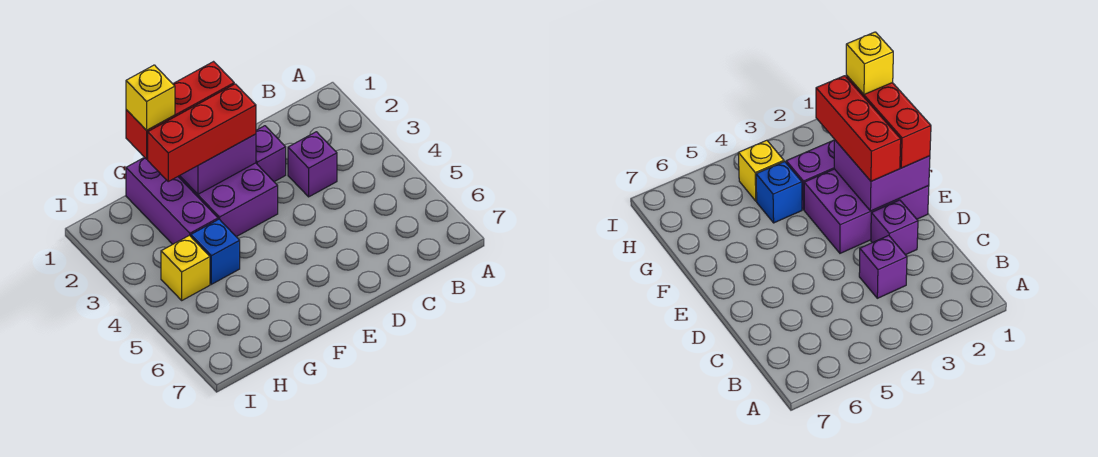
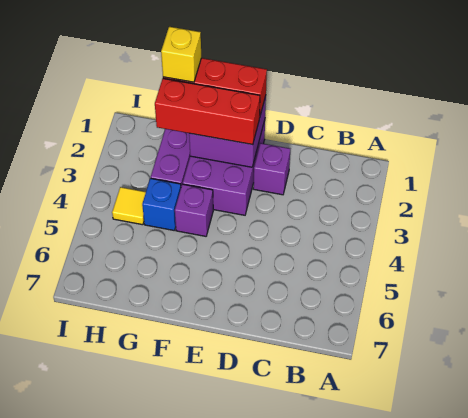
purple brick C3 level 1 -> purple brick F4 level 1
yellow brick H4 level 1 -> yellow tile H4 level 1

